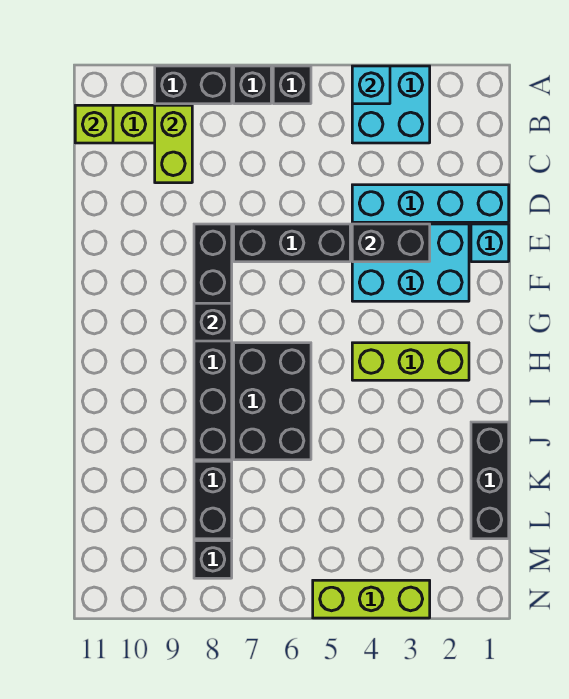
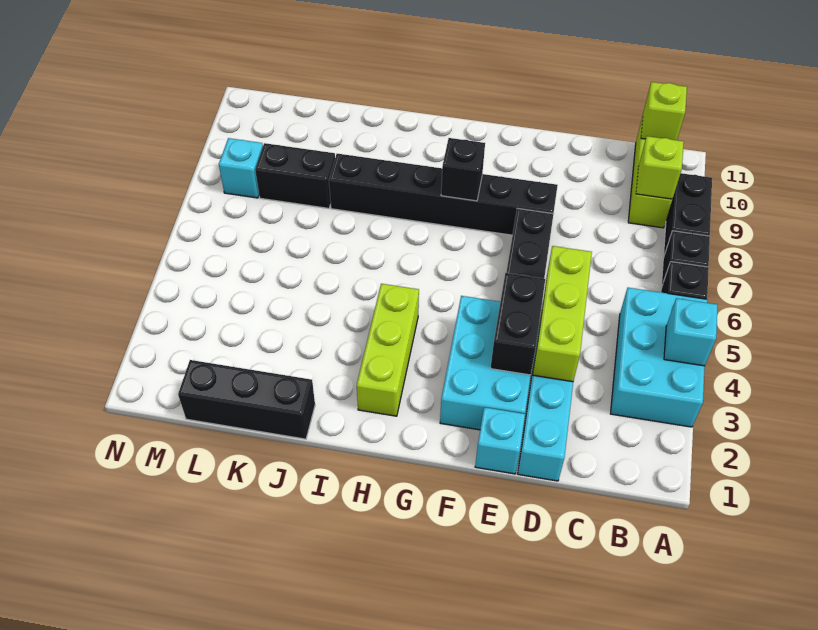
cyan brick A3:B4 level 1 -> cyan brick A3:B5 level 1
lime brick B9:C9 level 2 -> lime brick B9 level 2
black brick H6:J7 level 1 -> none
black brick M8 level 1 -> cyan brick M8 level 1
lime brick N3:N5 level 1 -> lime brick D3:D5 level 2

